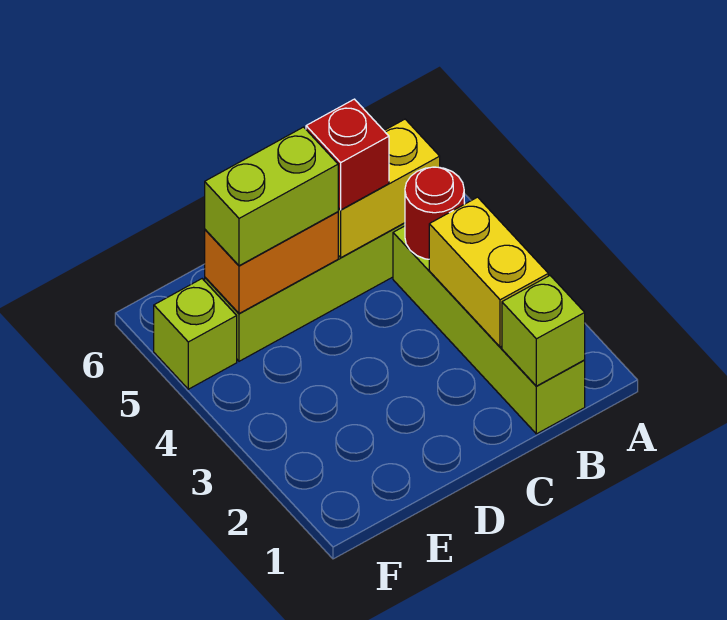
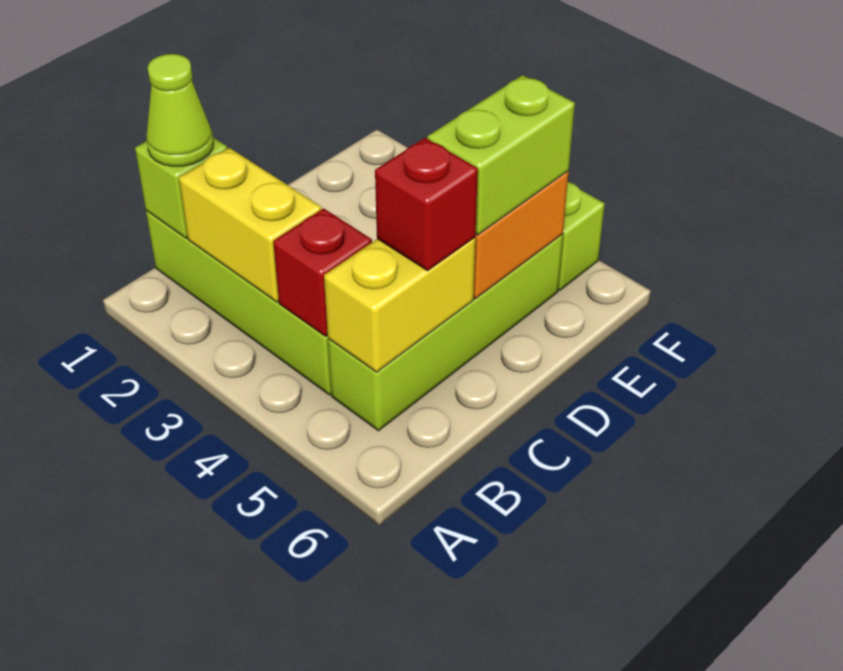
none -> lime cone B1 level 3
red round brick B4 level 2 -> red brick B4 level 2

